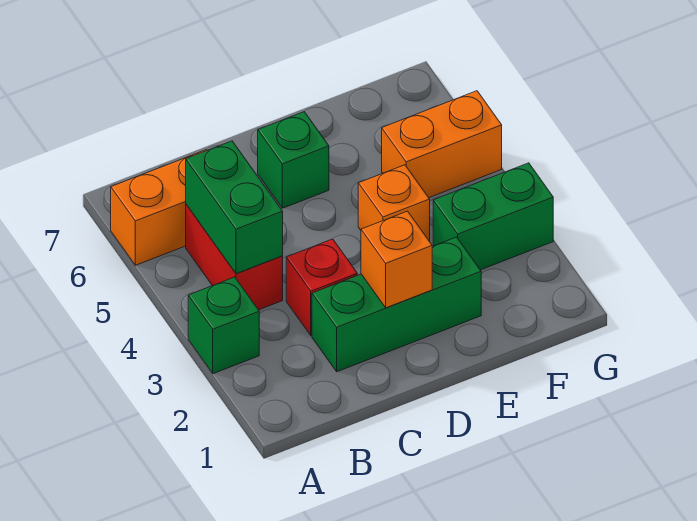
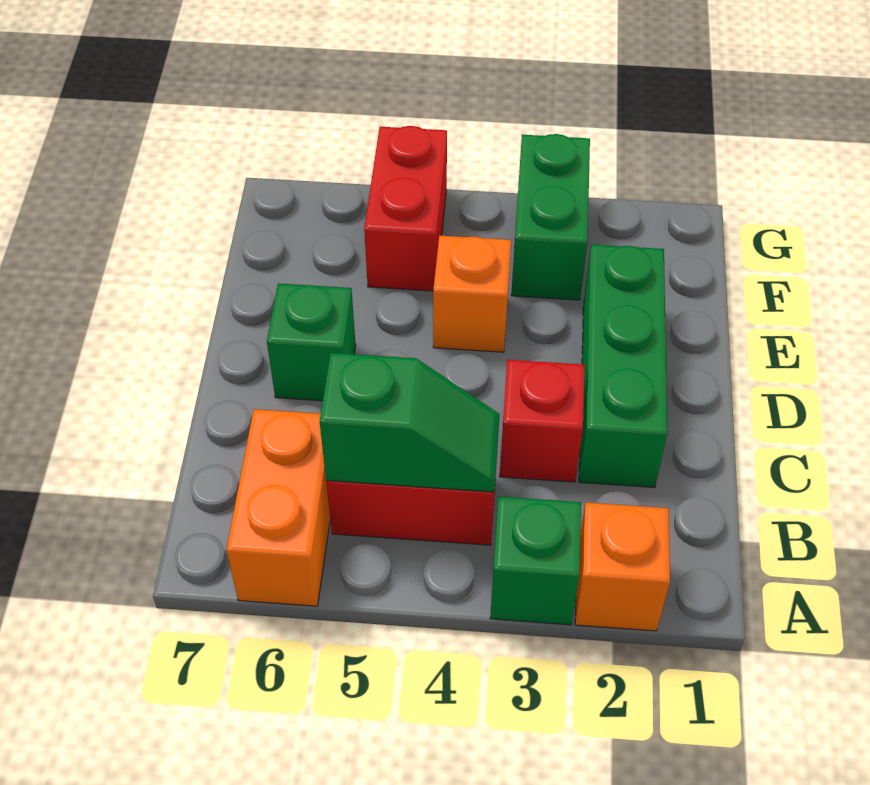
green brick B4:B5 level 2 -> green slope B4:B5 level 2 top 5
orange brick D2 level 2 -> orange brick A2 level 1
orange brick F5:G5 level 1 -> red brick F5:G5 level 1

